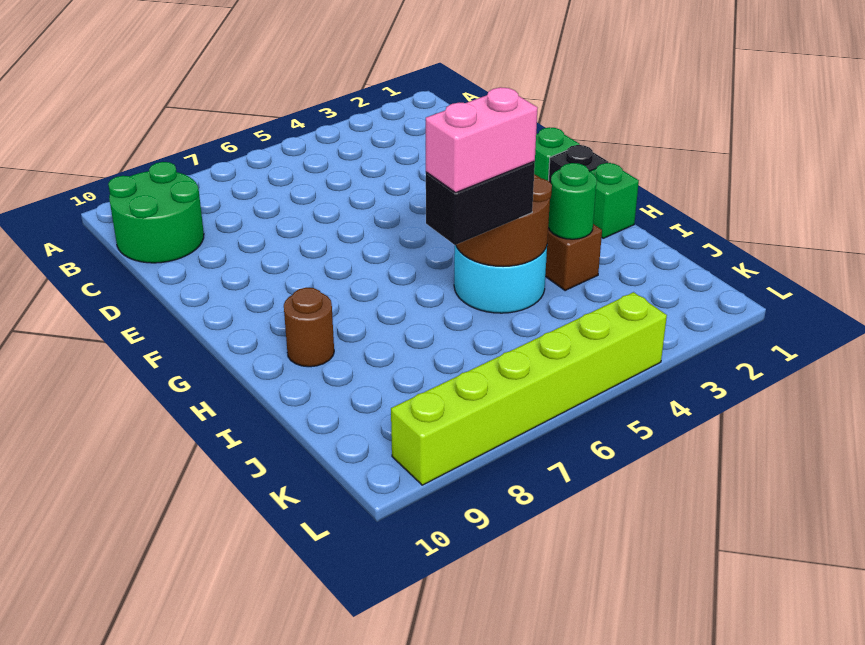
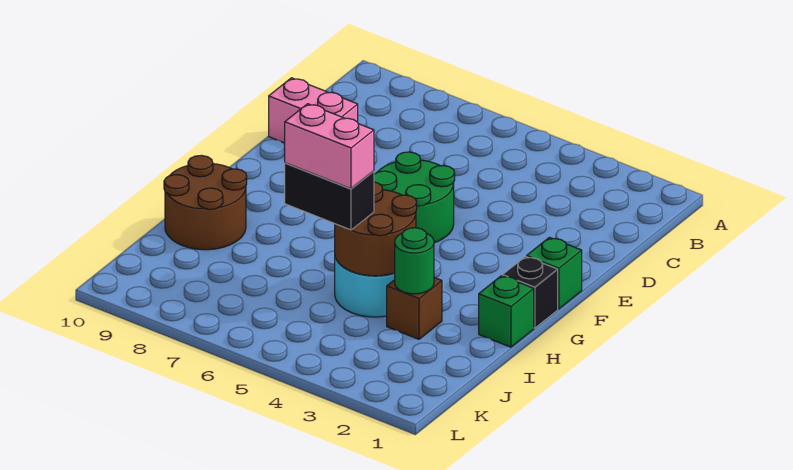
green round brick B9:C10 level 1 -> green round brick E5:F6 level 1
none -> pink brick D9:D10 level 1
brown round brick H9 level 1 -> brown round brick H9:I10 level 1
lime brick L4:L9 level 1 -> none

